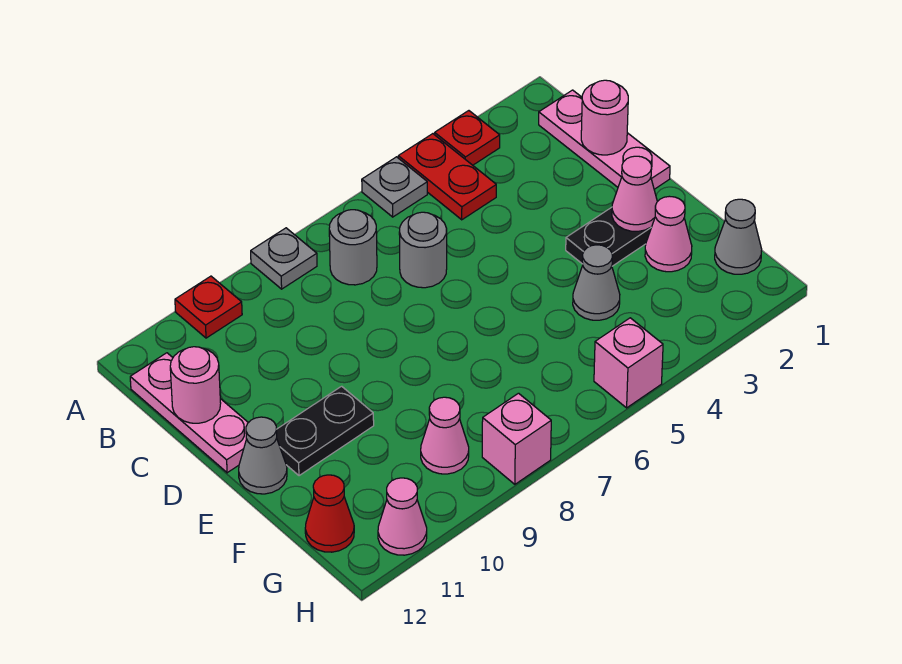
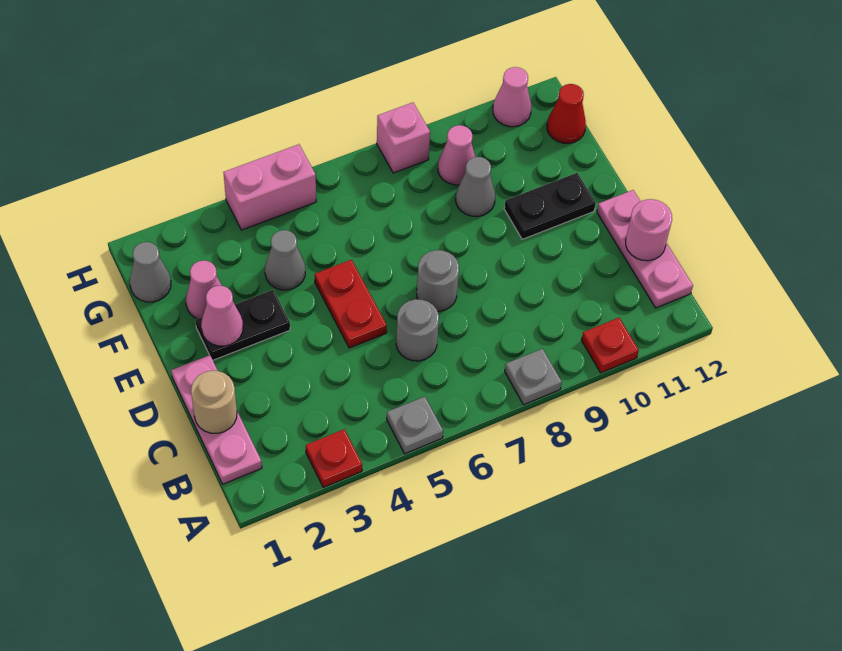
red plate A4:B4 level 1 -> red plate D5:E5 level 1
grey round brick B7 level 1 -> grey round brick D7 level 1
pink round brick C1 level 2 -> tan round brick C1 level 2
grey cone E12 level 1 -> grey cone F9 level 1
pink brick H5 level 1 -> pink brick H4:H5 level 1

